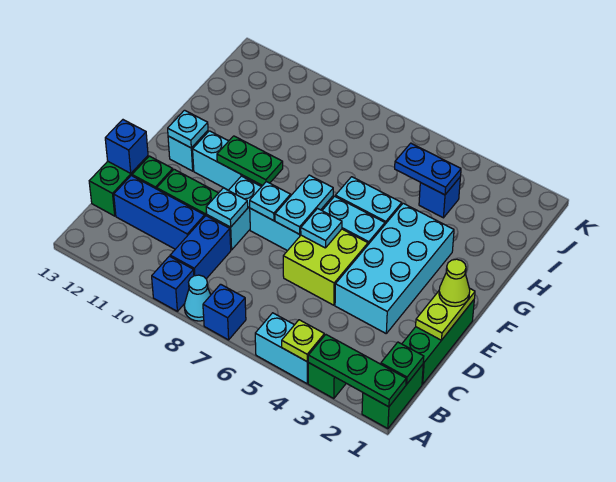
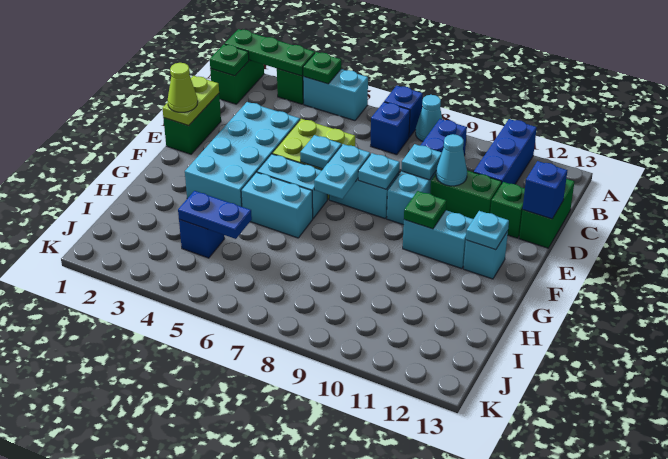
lime plate A4 level 2 -> green plate A4 level 2
blue brick A9 level 1 -> blue brick B7 level 1
green brick C1:E1 level 1 -> green brick D1:E1 level 1
blue brick C10:C12 level 1 -> blue brick A11:C11 level 1
none -> cyan cone D10 level 2
green plate F9:F10 level 2 -> green plate F10 level 2

